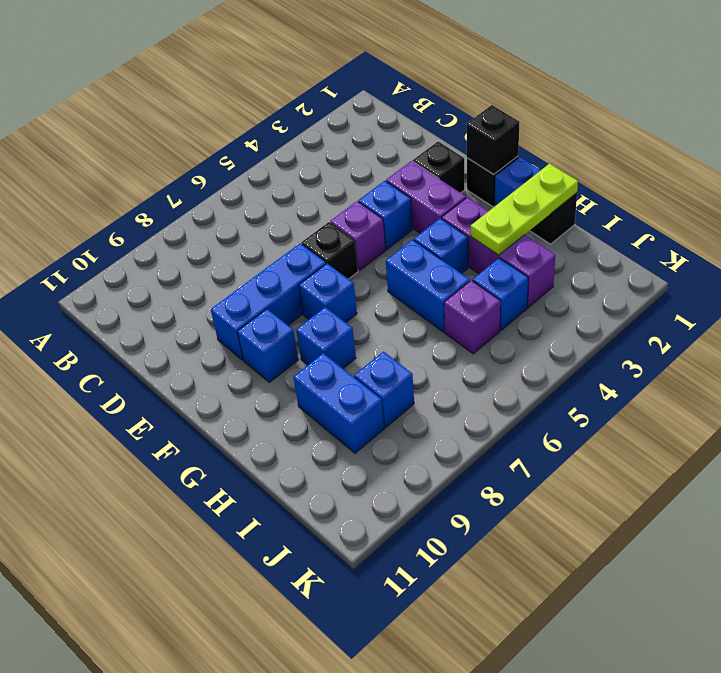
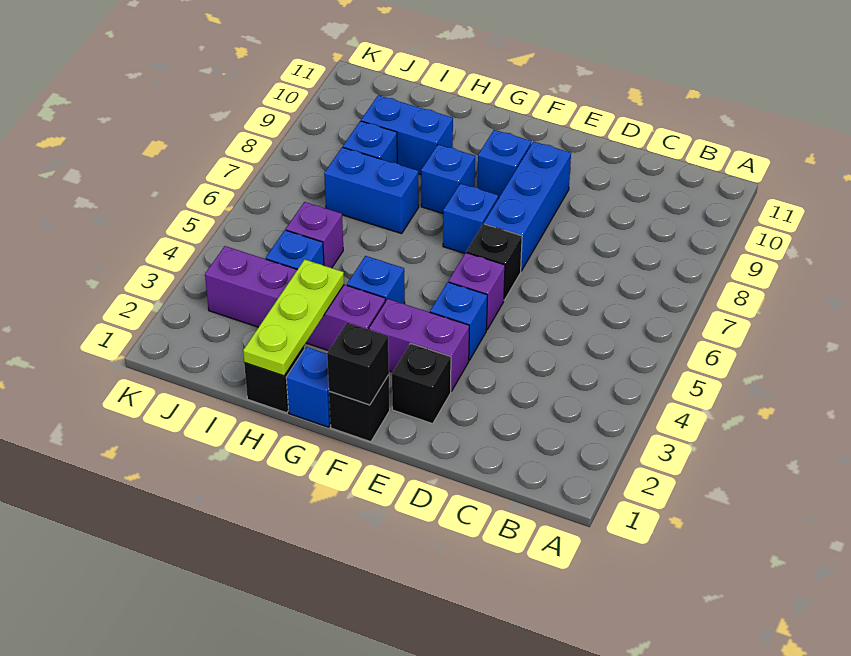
purple brick G3:I3 level 1 -> purple brick G3:J3 level 1
blue brick G5:H5 level 1 -> blue brick H7:I7 level 1

